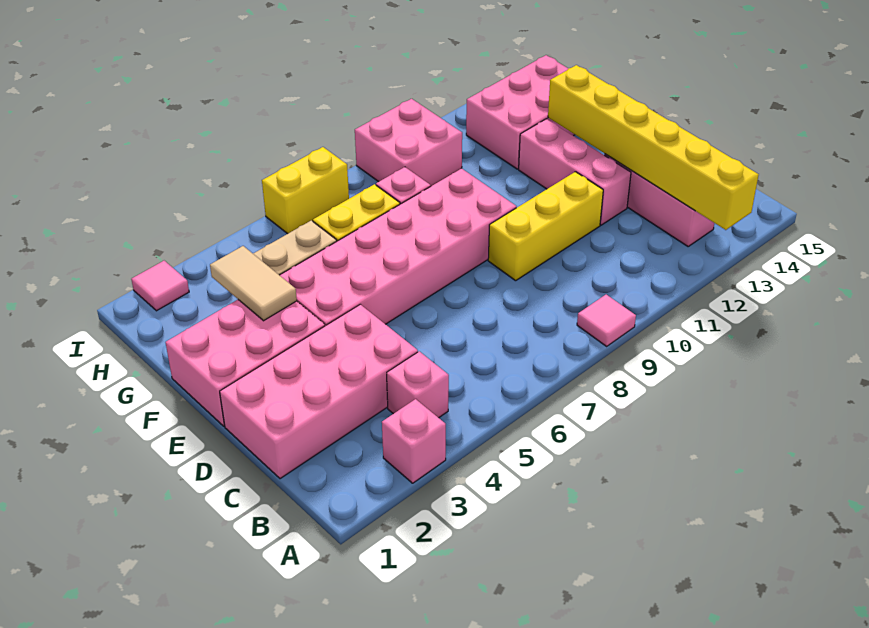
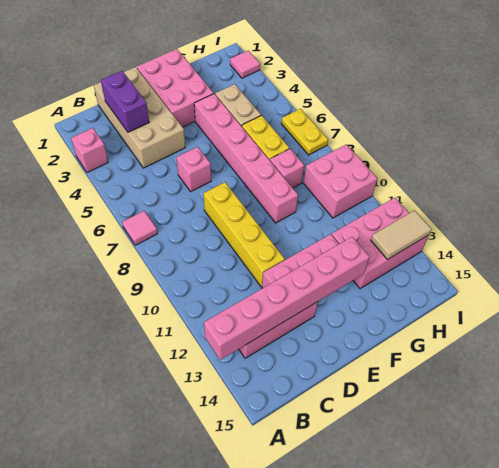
pink tile A9 level 1 -> pink tile A7 level 1
yellow brick A13:F13 level 2 -> pink brick A13:F13 level 2
pink brick B4 level 1 -> pink brick D6 level 1
pink brick C1:D4 level 1 -> tan brick C1:D4 level 1
none -> purple brick C2:C3 level 2
yellow brick D9:D11 level 1 -> yellow brick D8:D11 level 1
pink brick E4:F9 level 1 -> pink brick F4:F9 level 1
tan tile F3:G3 level 2 -> tan tile H13:I13 level 2
pink brick G12:H14 level 1 -> pink brick G12:I13 level 1
yellow brick I6:I7 level 1 -> yellow plate I6:I7 level 1

